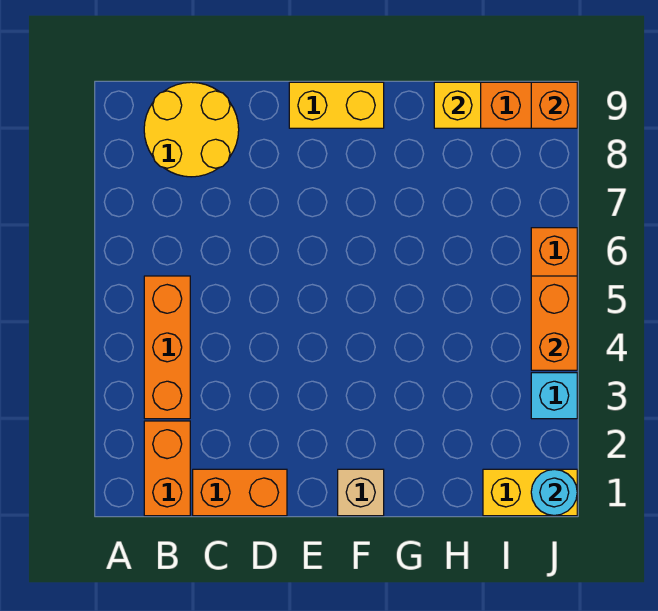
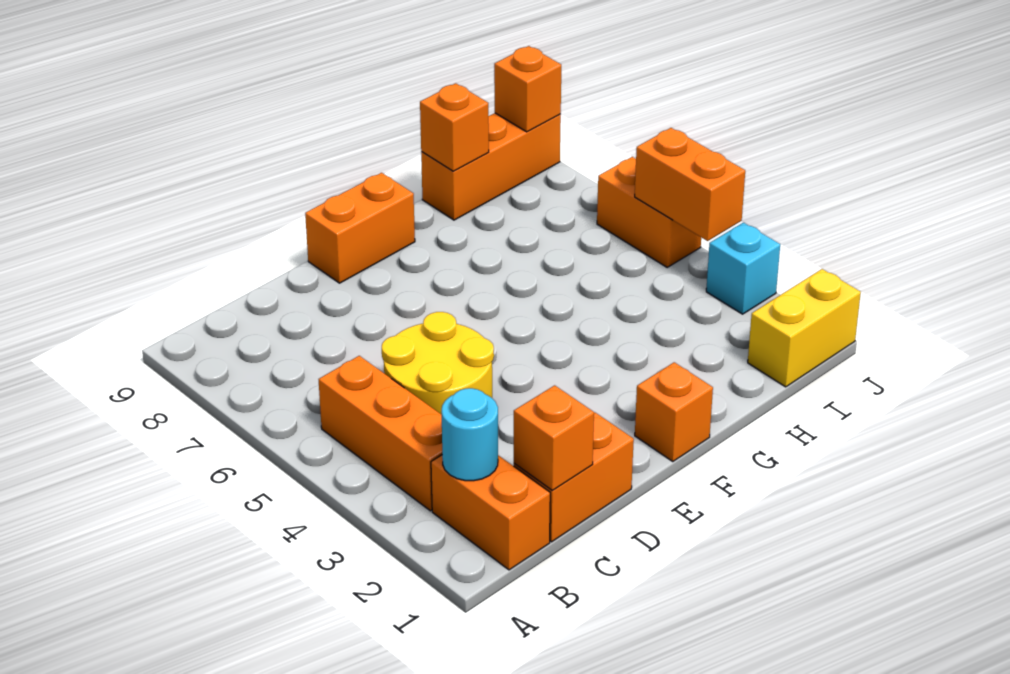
yellow round brick B8:C9 level 1 -> yellow round brick C4:D5 level 1
none -> orange brick C1 level 2
yellow brick E9:F9 level 1 -> orange brick E9:F9 level 1
tan brick F1 level 1 -> orange brick F1 level 1
yellow brick H9 level 2 -> orange brick H9 level 2
cyan round brick J1 level 2 -> cyan round brick B2 level 2

